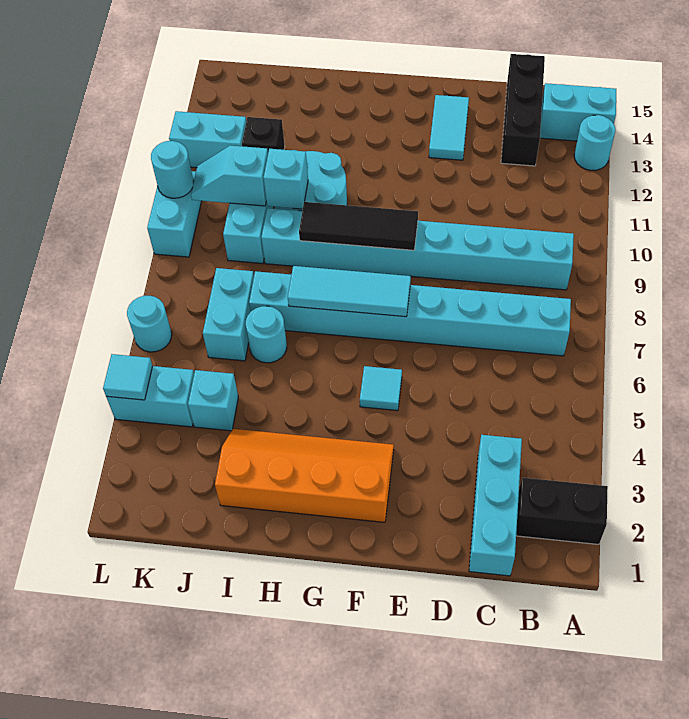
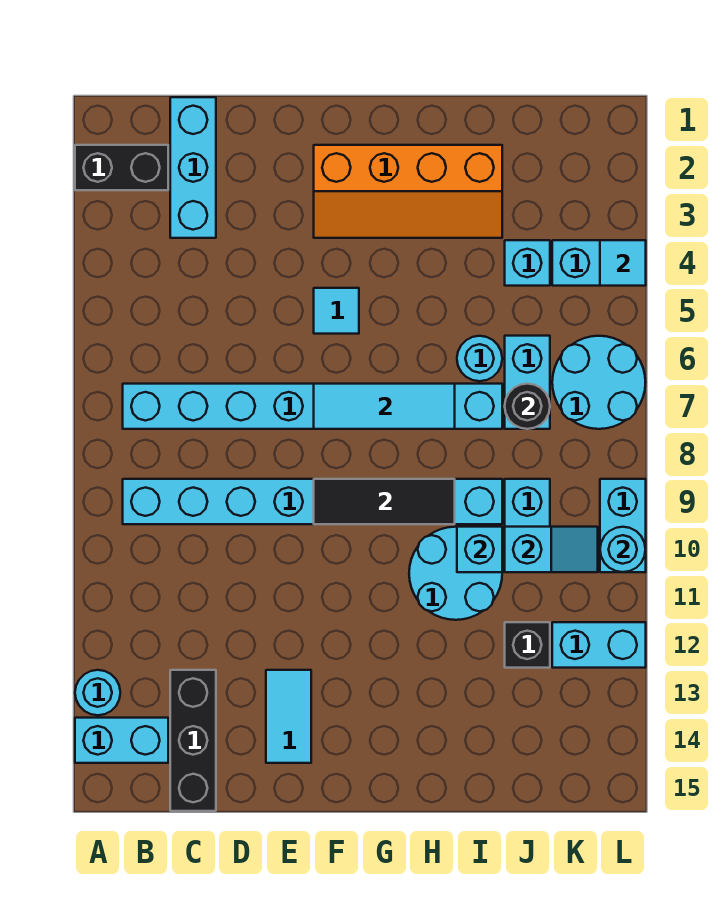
none -> black round brick J7 level 2
cyan round brick L6 level 1 -> cyan round brick K6:L7 level 1

